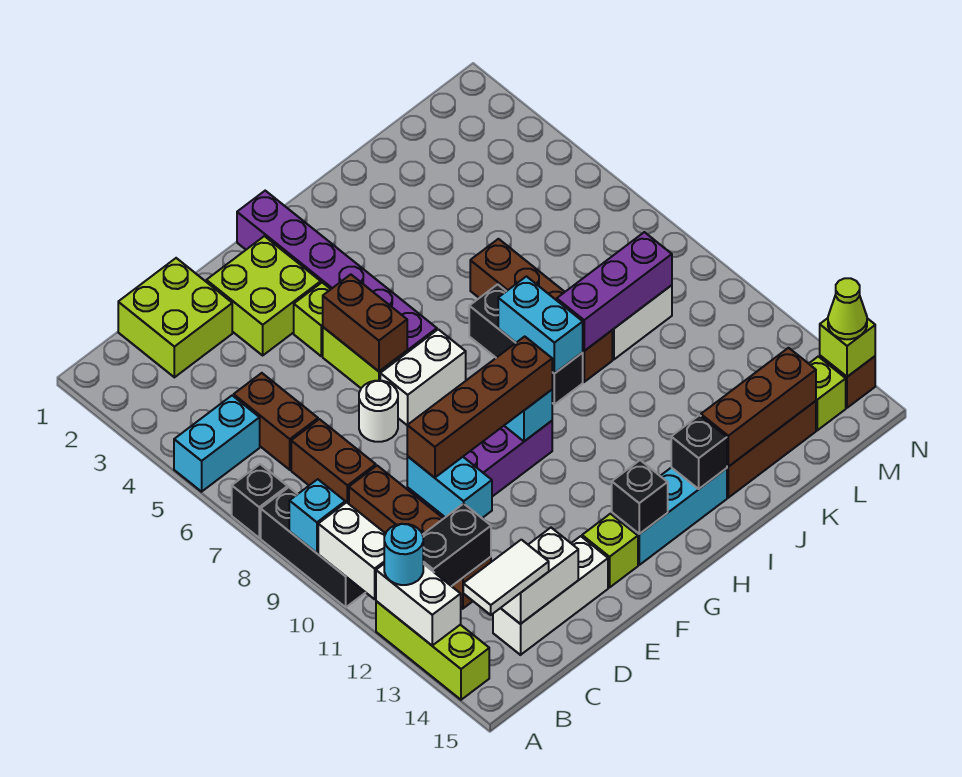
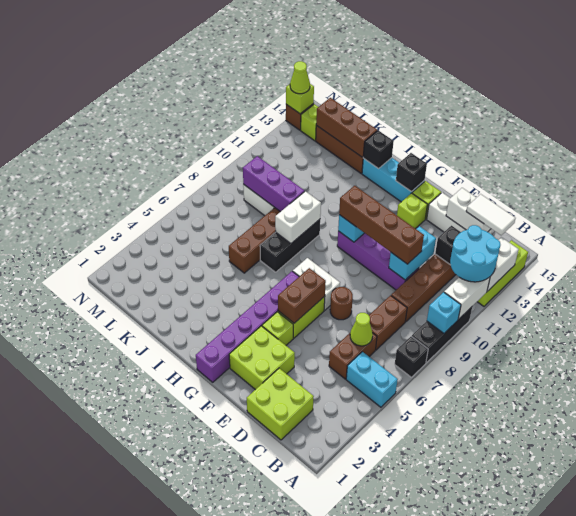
cyan round brick A12 level 3 -> cyan round brick A11:B12 level 3
none -> lime cone C6 level 2
white round brick E7 level 1 -> brown round brick E7 level 1
none -> lime brick F13 level 1
cyan brick I8:I9 level 2 -> white brick I8:I9 level 2

